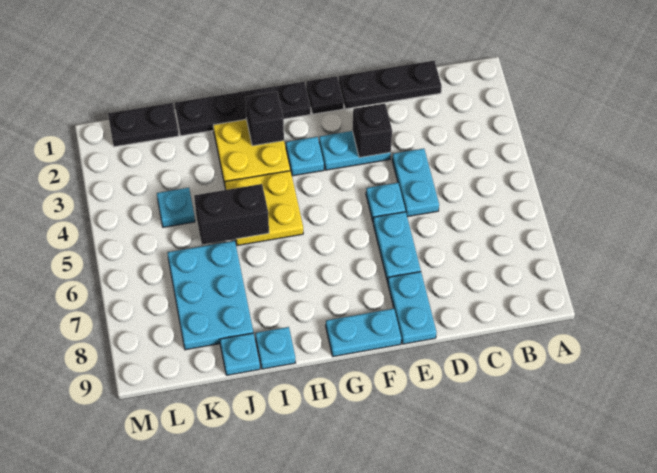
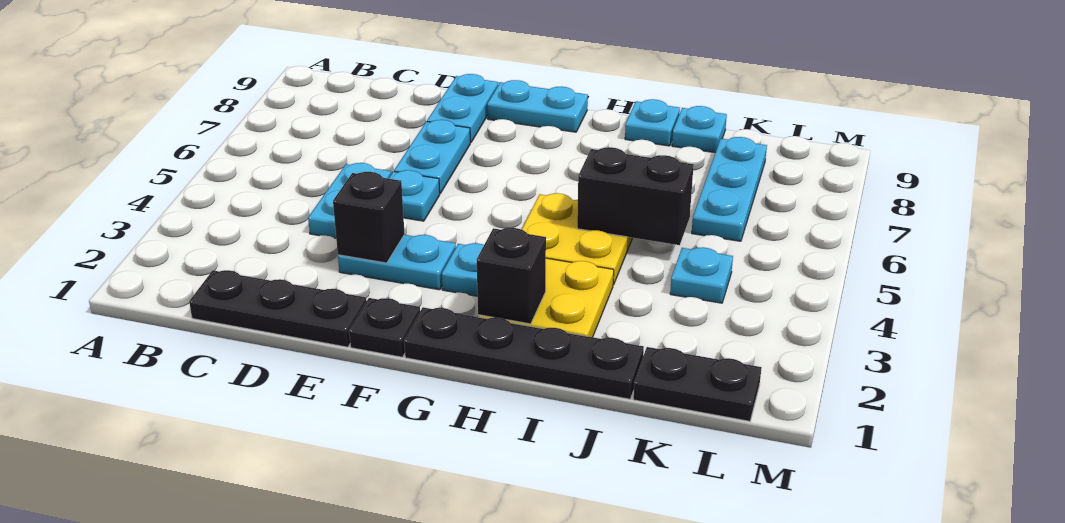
cyan plate J6:K8 level 1 -> cyan plate K6:K8 level 1

